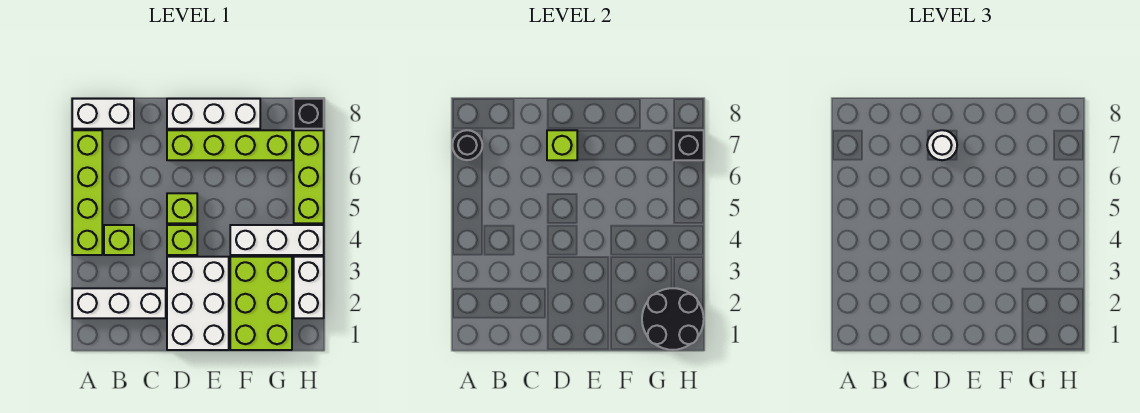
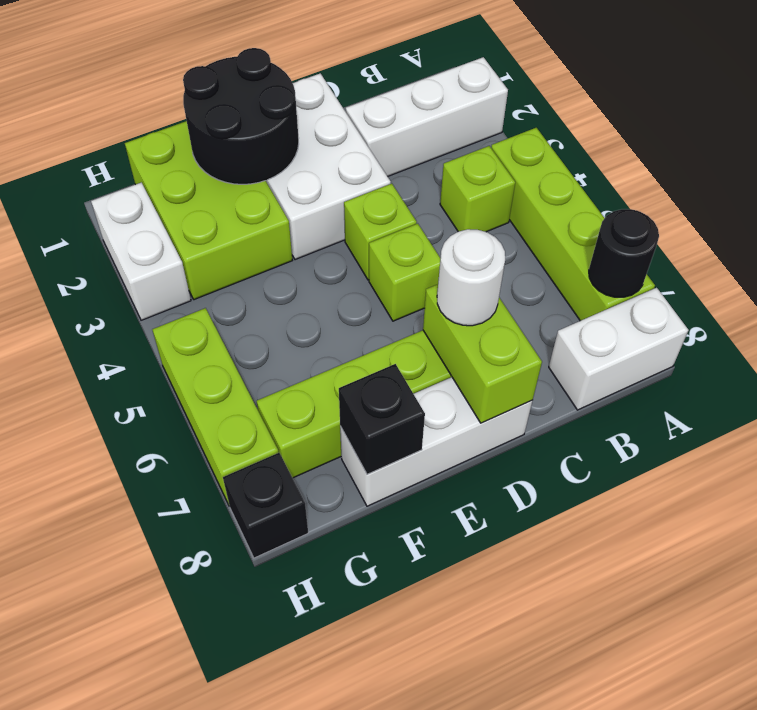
lime brick D7 level 2 -> lime brick D7:D8 level 2
white brick F4:H4 level 1 -> none
black round brick G1:H2 level 2 -> black round brick E1:F2 level 2
black brick H7 level 2 -> black brick F8 level 2

